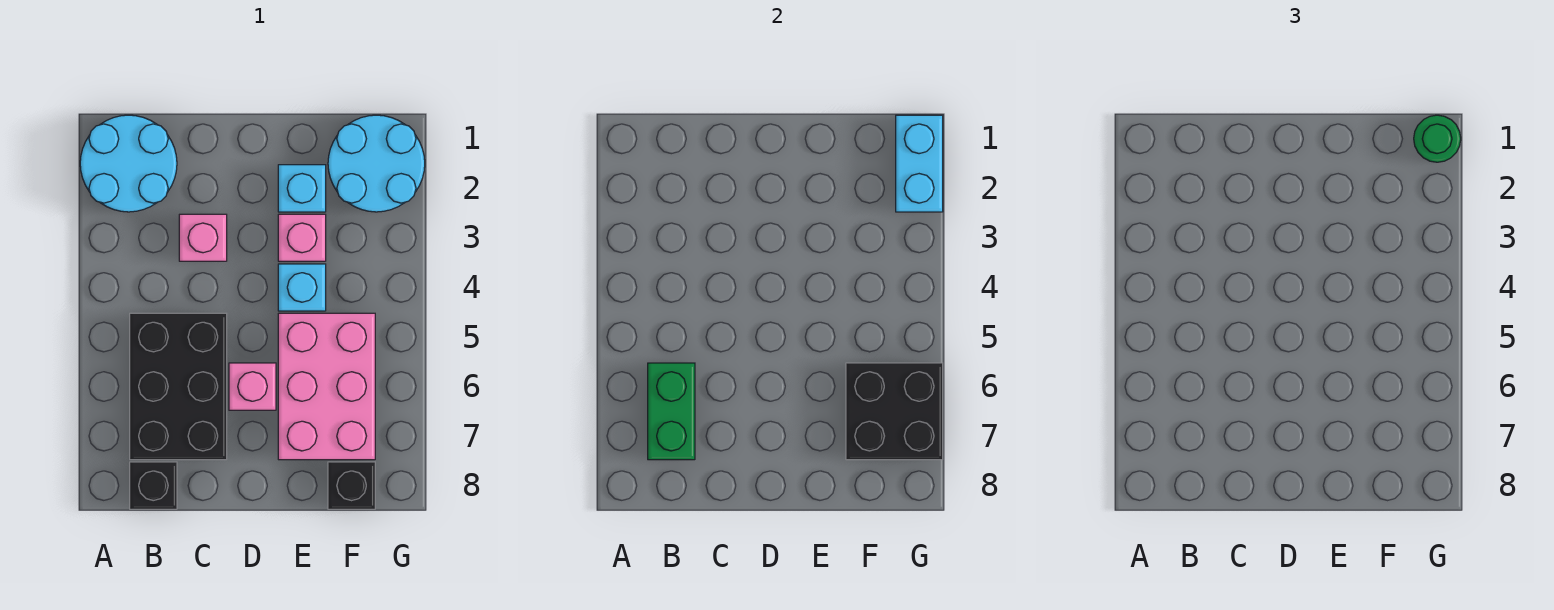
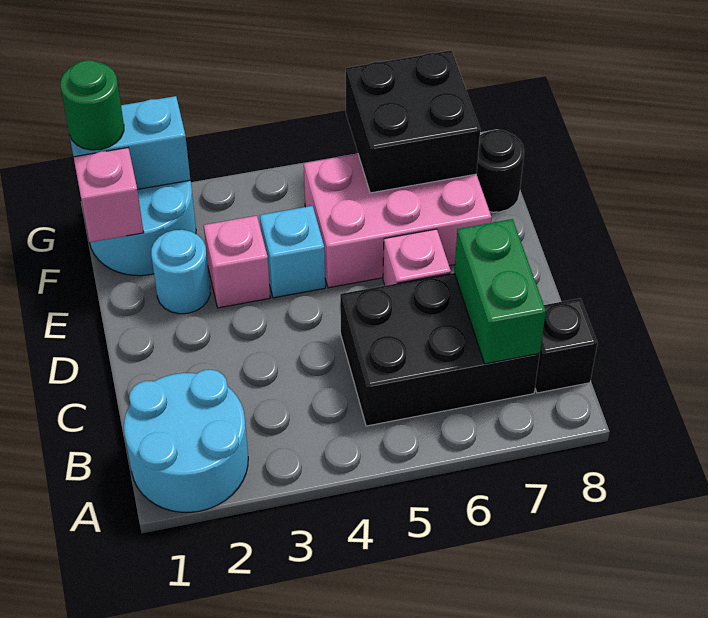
green brick B6:B7 level 2 -> green brick B7:C7 level 2
pink brick C3 level 1 -> pink brick F1 level 2
cyan brick E2 level 1 -> cyan round brick E2 level 1
black brick F8 level 1 -> black round brick F8 level 1

